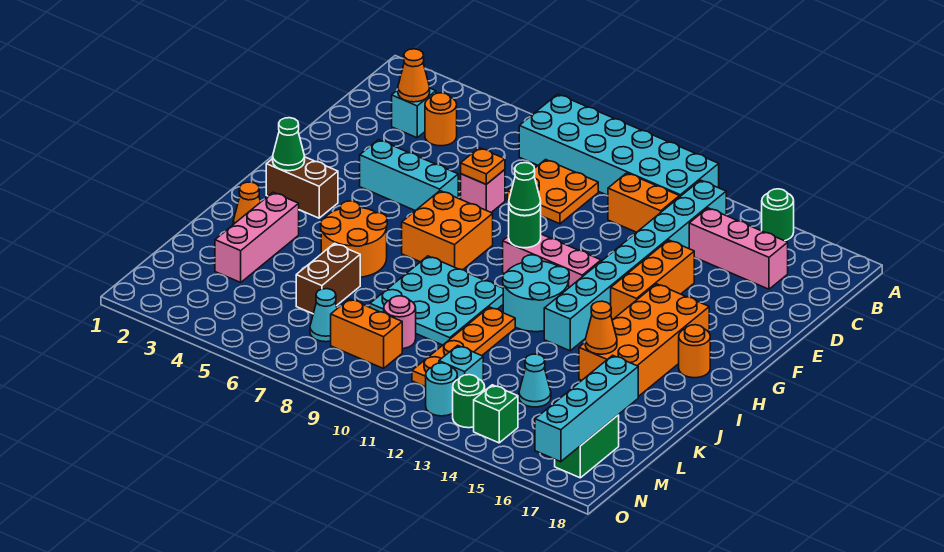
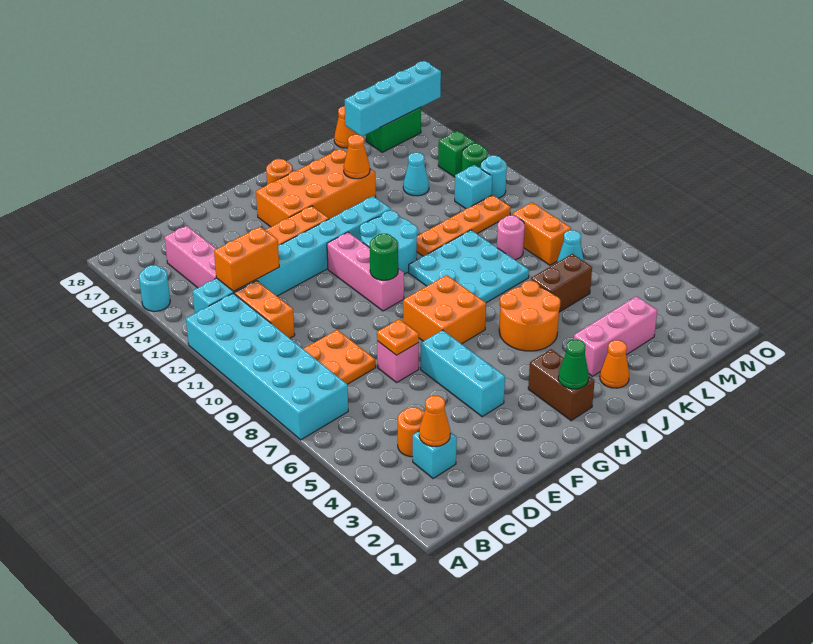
green round brick A15 level 1 -> cyan round brick A15 level 1
none -> orange brick C13:D13 level 2
green cone G10 level 3 -> none
none -> orange cone L18 level 1

